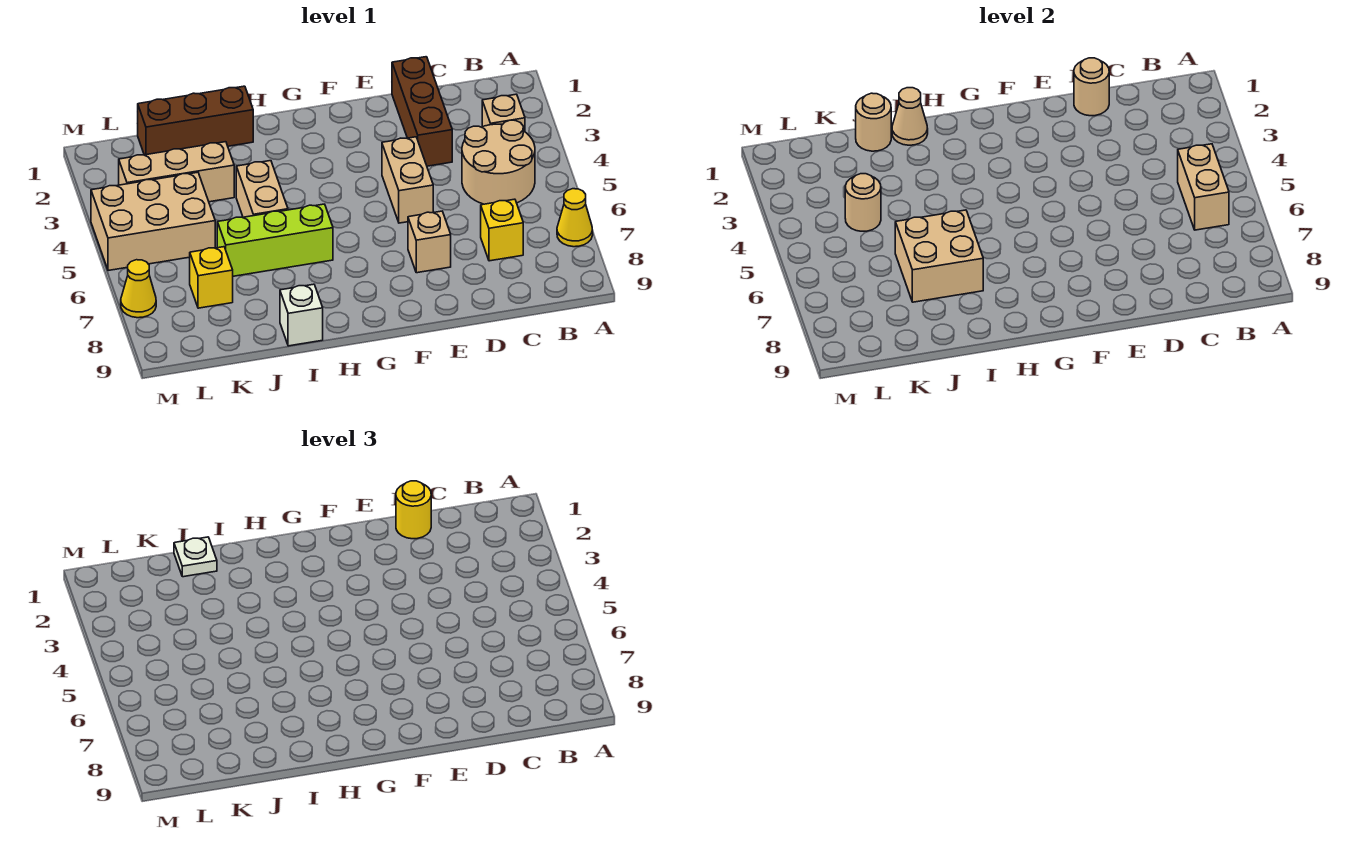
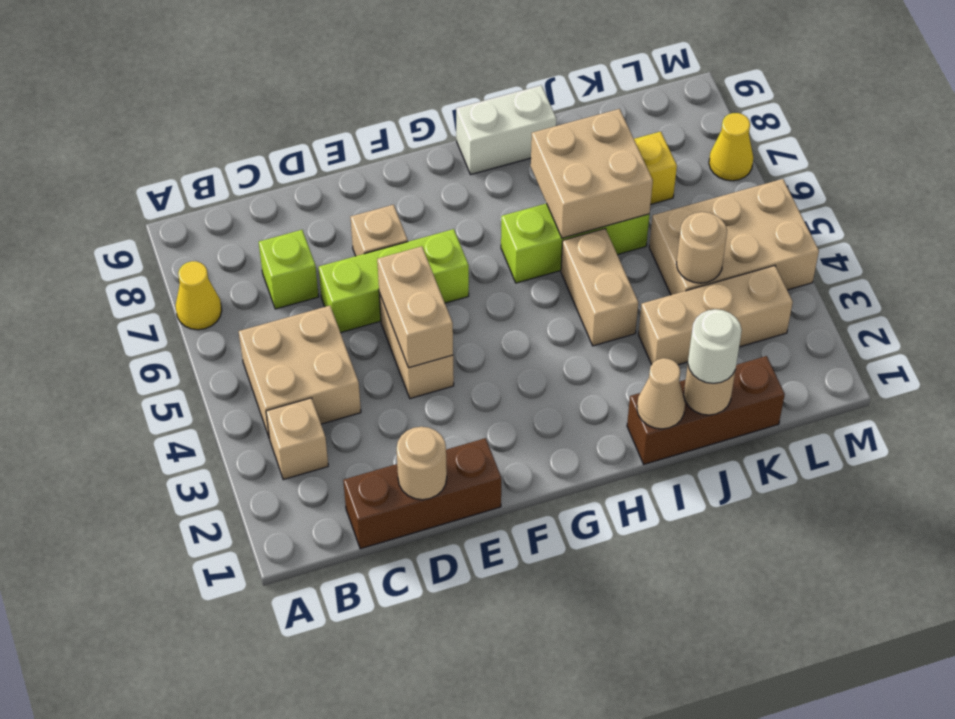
tan round brick B4:C5 level 1 -> tan brick B4:C5 level 1
tan brick B5:B6 level 2 -> tan brick E4:E5 level 2
yellow brick C7 level 1 -> lime brick C7 level 1
brown brick D1:D3 level 1 -> brown brick C1:E1 level 1
yellow round brick D1 level 3 -> none
none -> lime brick D6:F6 level 1
white brick I9 level 1 -> white brick H9:I9 level 1
white plate J1 level 3 -> white round brick J1 level 3

